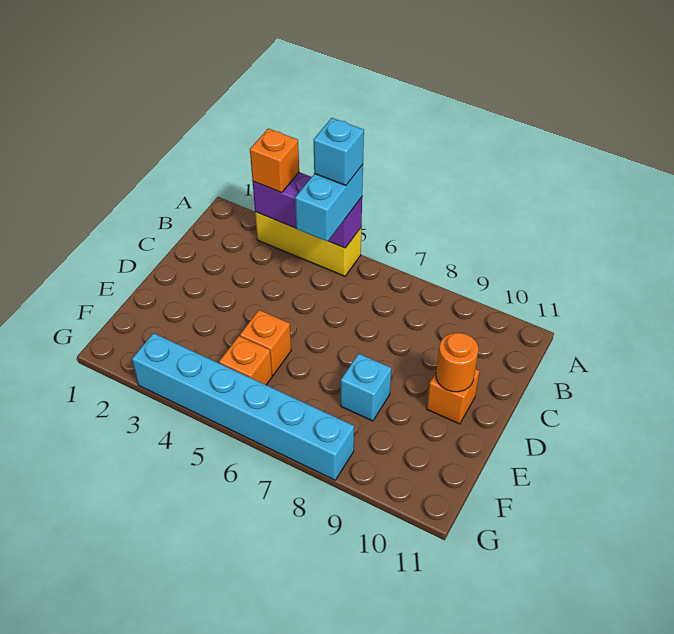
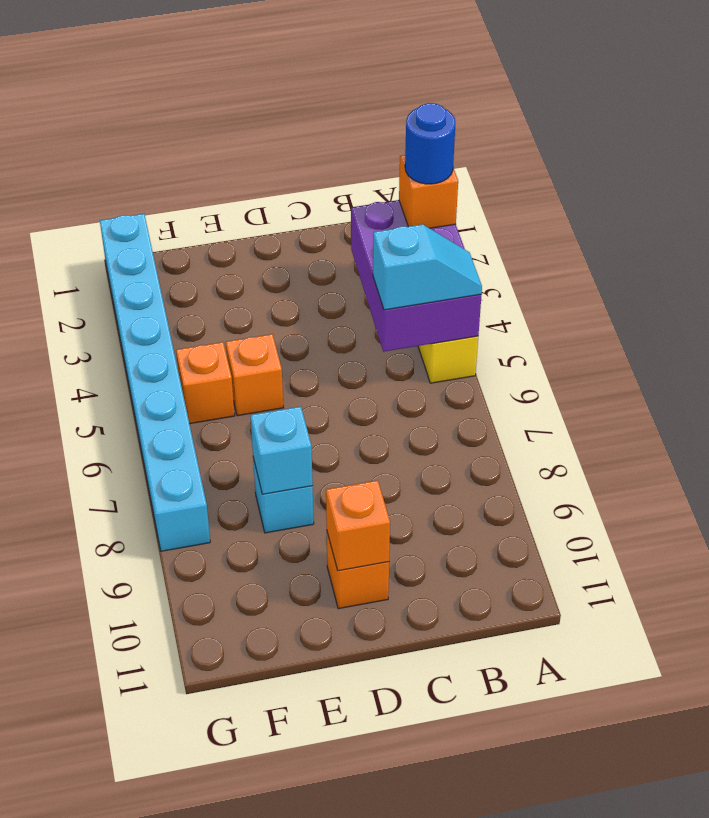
purple brick A3:A5 level 2 -> purple brick A3:B5 level 2
none -> blue round brick A3 level 4
cyan brick A5:B5 level 3 -> cyan slope A5:B5 level 3 top B
cyan brick A5 level 4 -> cyan brick E8 level 2
orange round brick D10 level 2 -> orange brick D10 level 2
cyan brick G3:G8 level 1 -> cyan brick G1:G8 level 1

